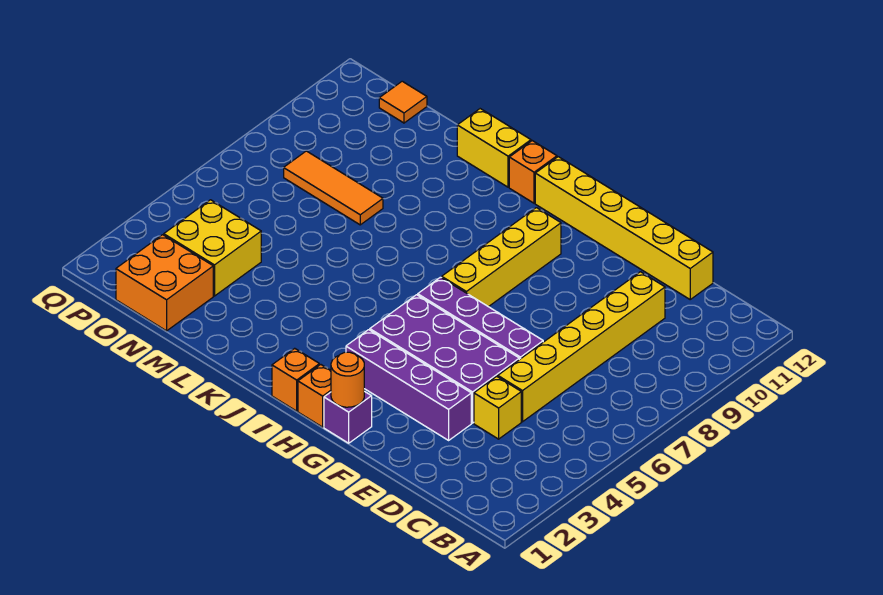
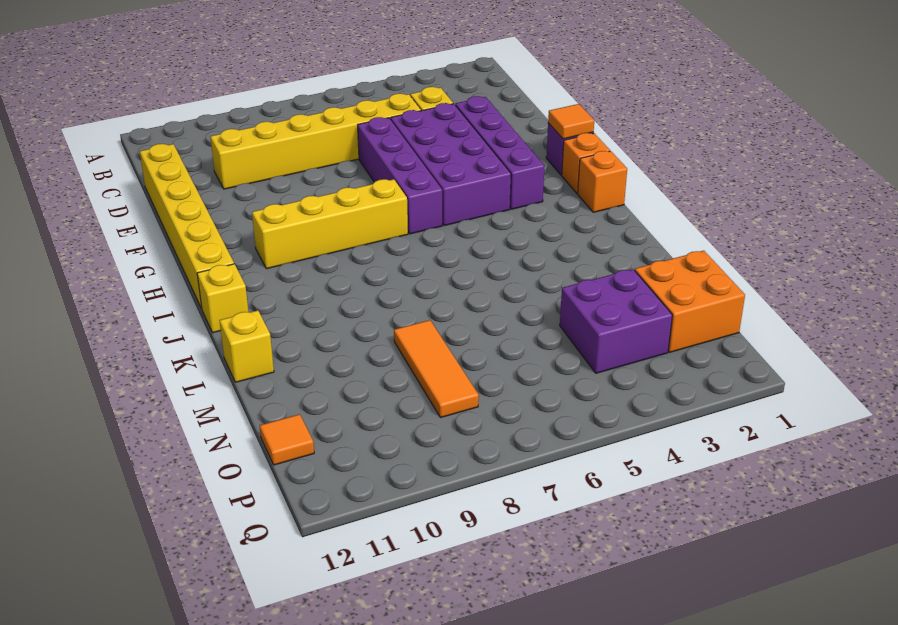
orange round brick G1 level 2 -> orange tile G1 level 2
orange brick J12 level 1 -> yellow brick J12 level 1
yellow brick K12:L12 level 1 -> yellow brick L12 level 1
yellow brick N3:O4 level 1 -> purple brick N3:O4 level 1

